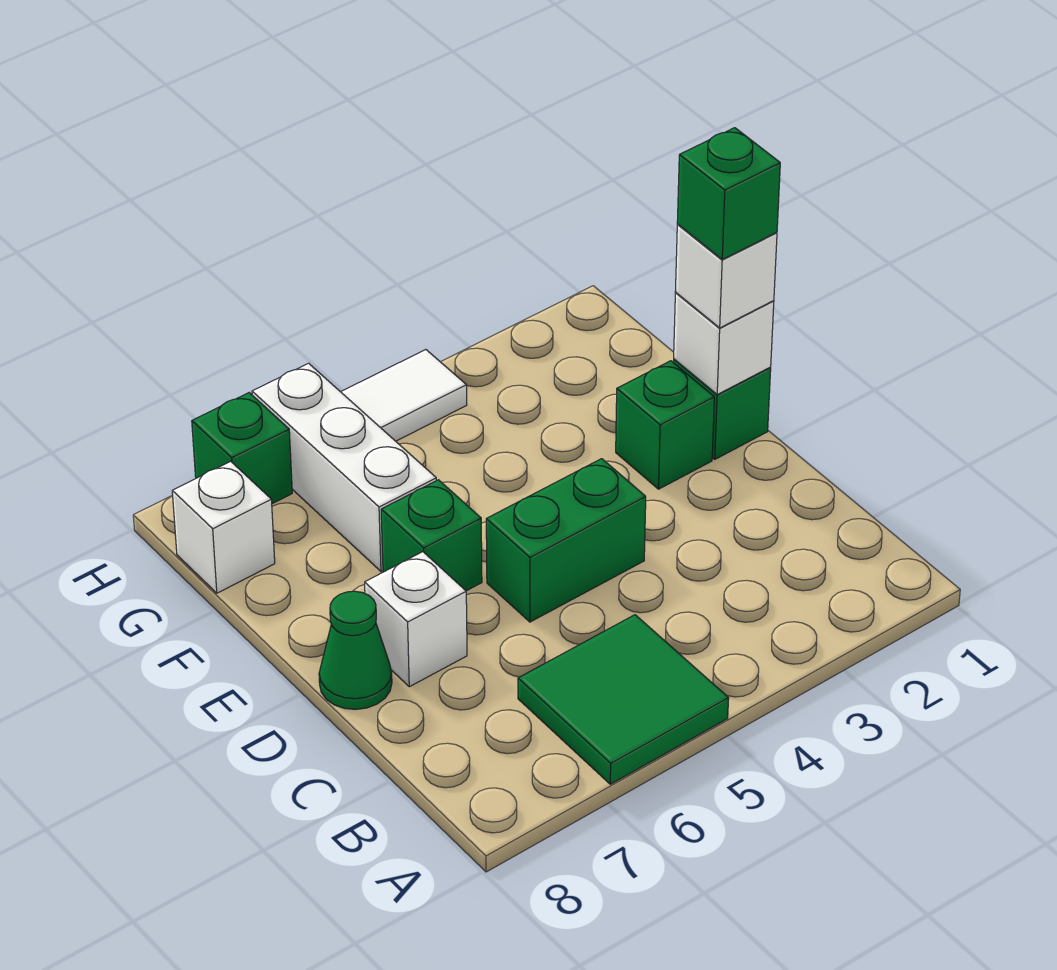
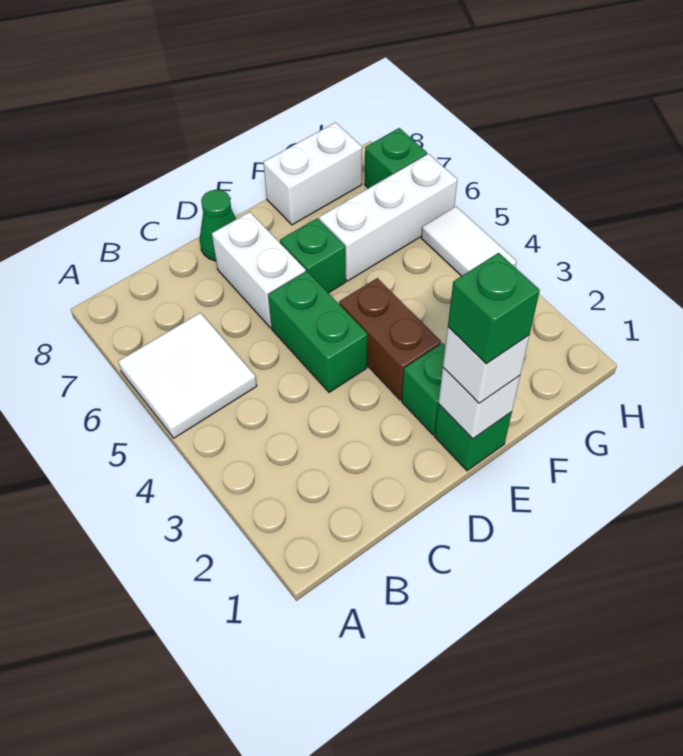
green tile A5:B6 level 1 -> white tile A5:B6 level 1
white brick D7 level 1 -> white brick D6:D7 level 1
none -> brown brick E3:E4 level 1
white brick G8 level 1 -> white brick F8:G8 level 1

